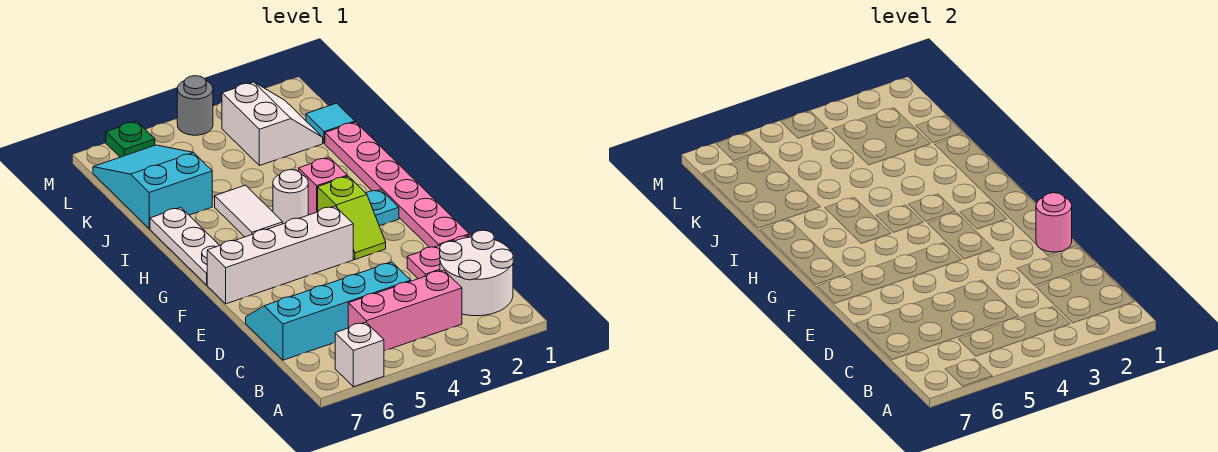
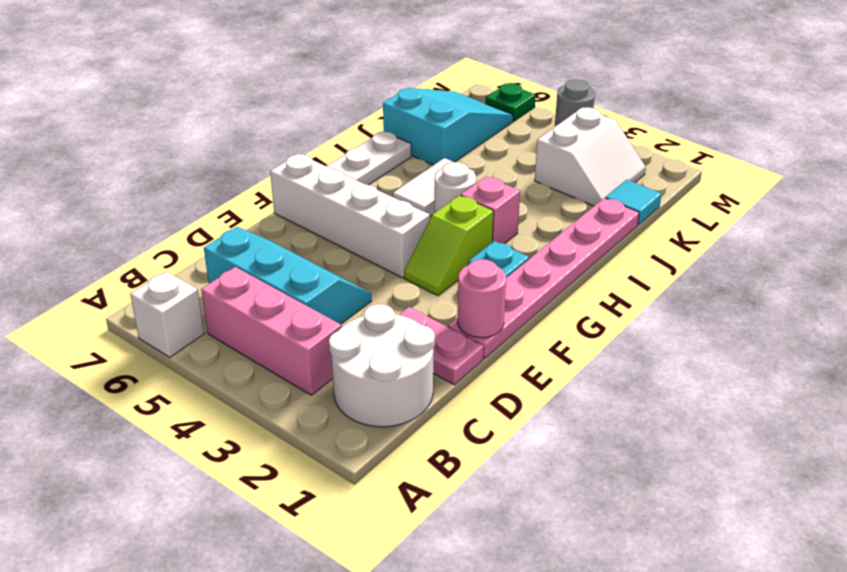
cyan slope C4:D7 level 1 top C -> cyan slope C4:D6 level 1 top C

